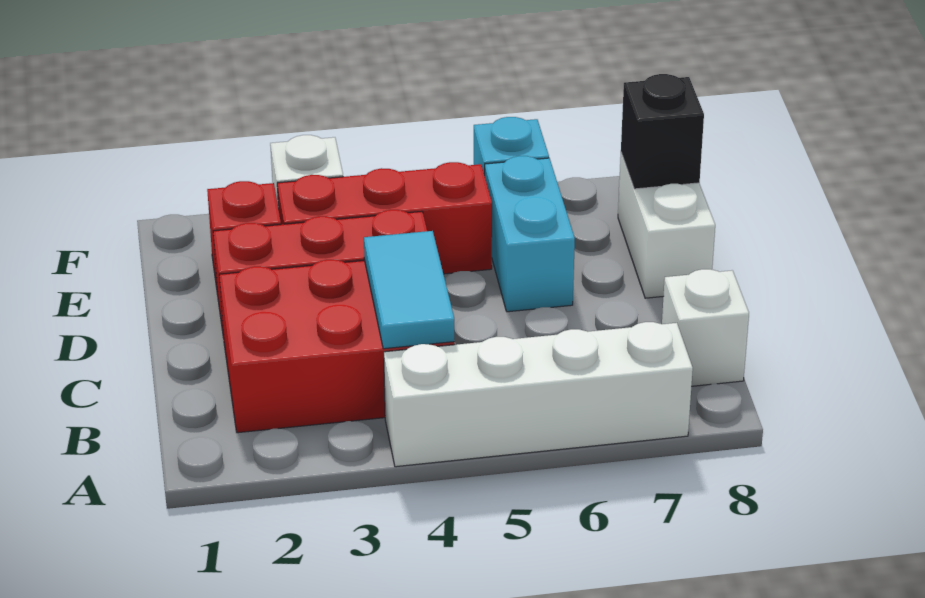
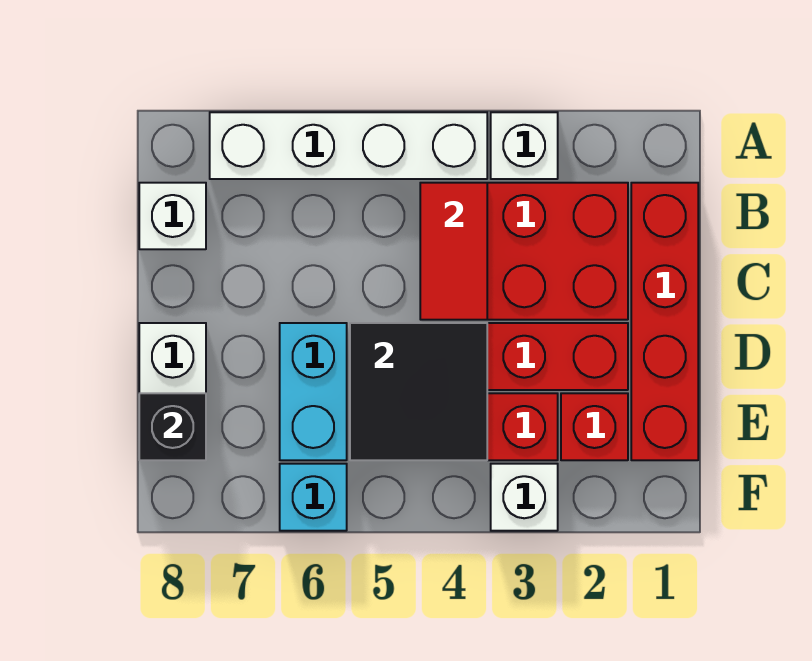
none -> white brick A3 level 1
none -> red brick B1:E1 level 1
cyan tile B4:C4 level 2 -> red tile B4:C4 level 2
none -> black tile D4:E5 level 2

